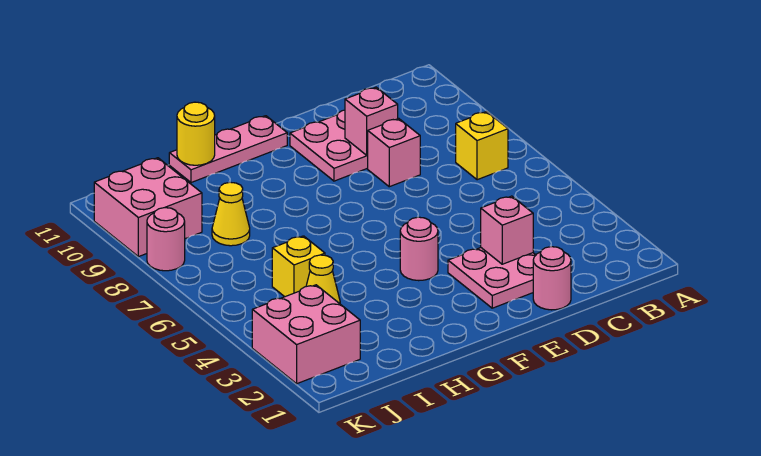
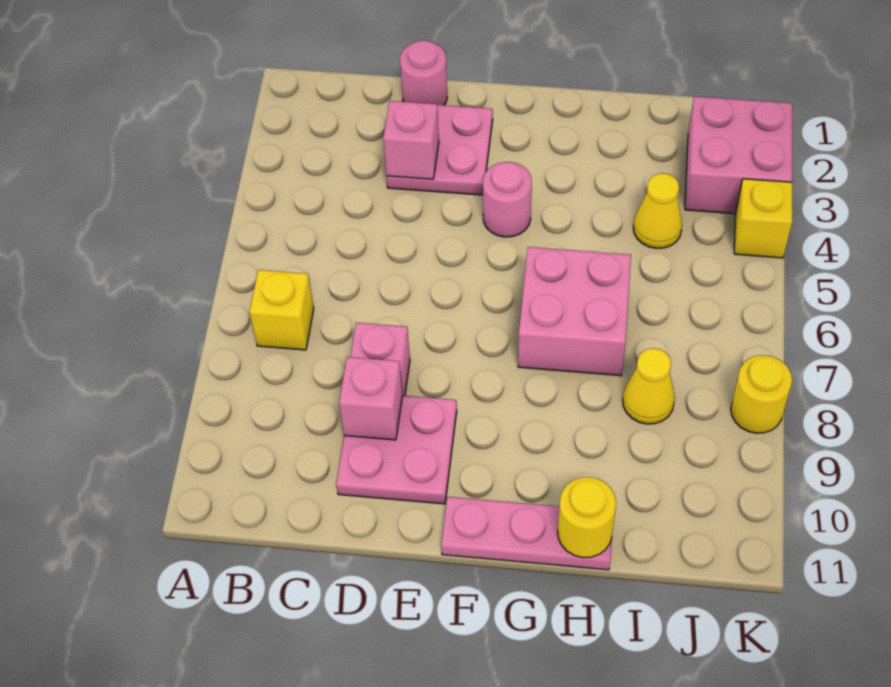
yellow brick I5 level 1 -> yellow brick K4 level 1
pink brick J9:K10 level 1 -> pink brick G6:H7 level 1
pink round brick K8 level 1 -> yellow round brick K8 level 1

